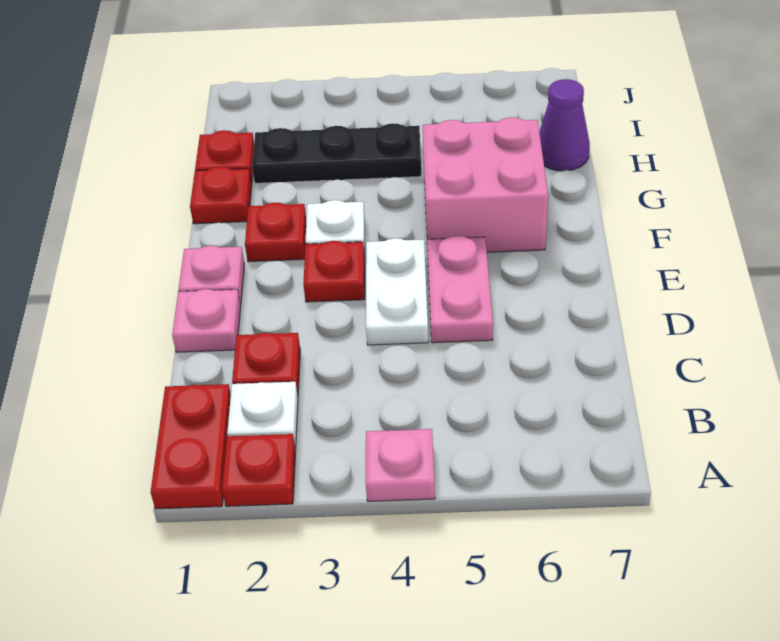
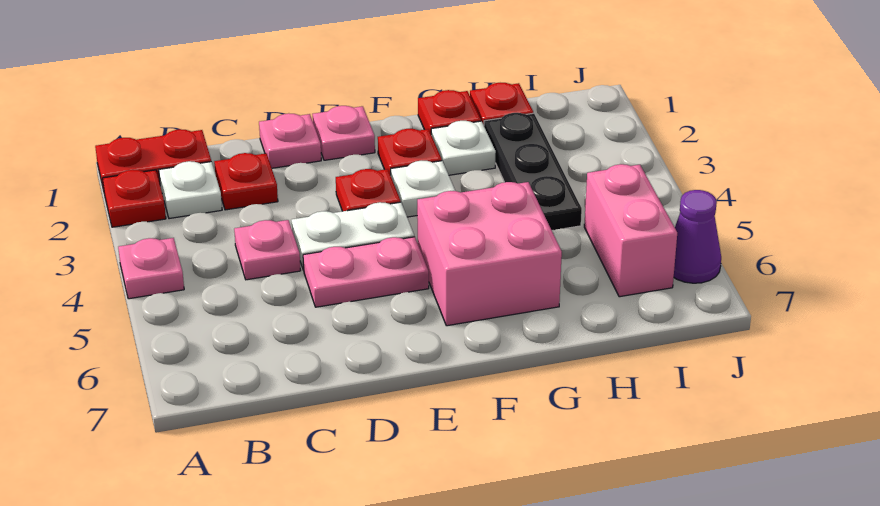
none -> pink plate C4 level 1
none -> white plate G2 level 1
purple cone H7 level 1 -> purple cone J6 level 1
none -> pink brick I5:I6 level 1

